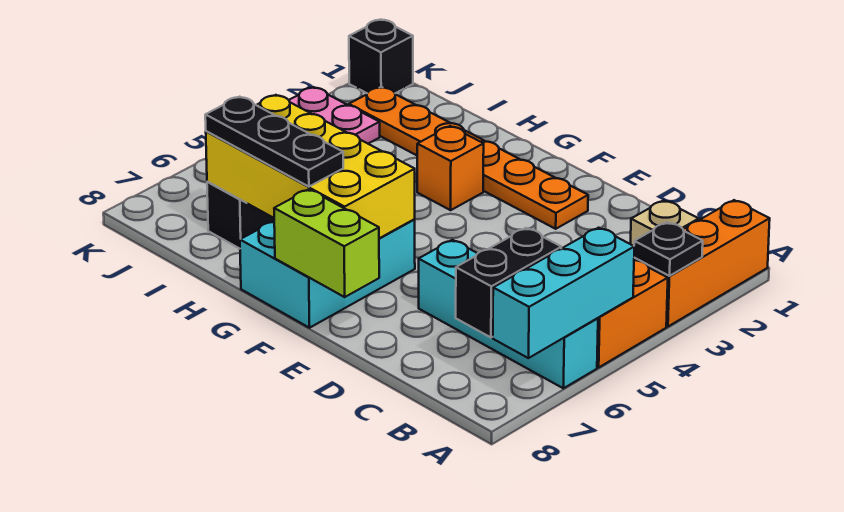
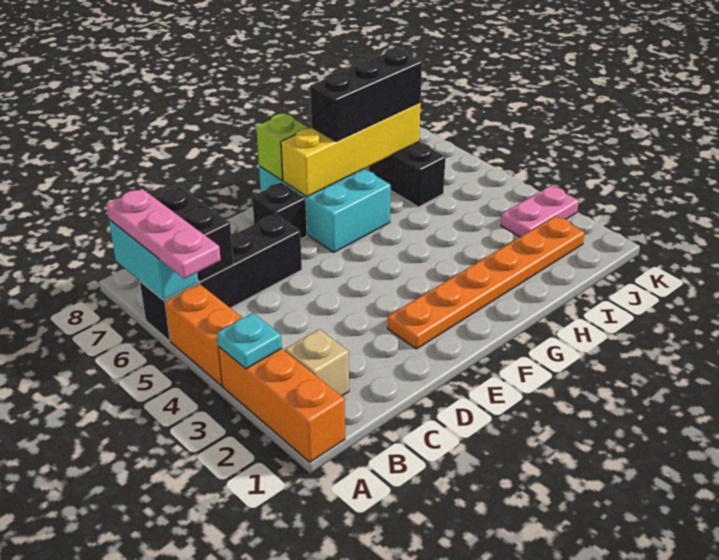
black plate A3 level 2 -> cyan plate A3 level 2
cyan brick A5:A7 level 2 -> cyan brick A6:A7 level 2
none -> pink plate A5:A7 level 3
cyan brick A6:D6 level 1 -> black brick A6:D6 level 1
lime brick E8:F8 level 2 -> lime brick F8 level 2
yellow brick F6:I7 level 2 -> yellow brick F7:I7 level 2
orange brick G3 level 1 -> none
black plate G7:I7 level 3 -> black brick G7:I7 level 3
black brick K1 level 1 -> black brick E7 level 1

